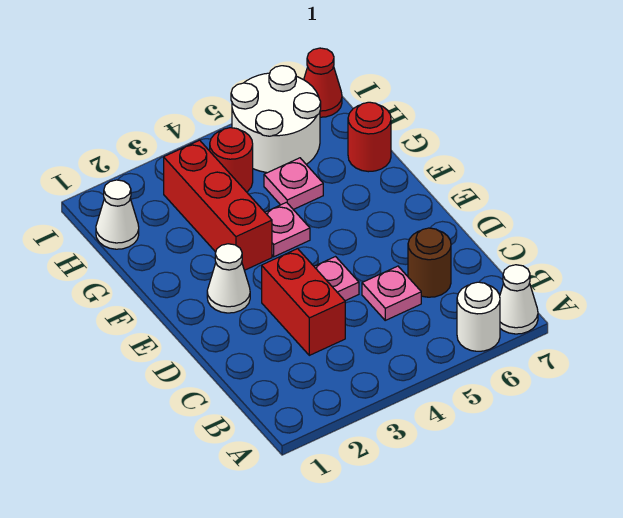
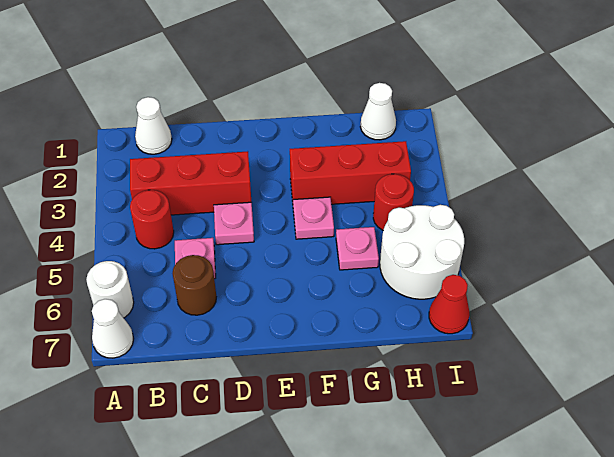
red brick C3:D3 level 1 -> red brick B3:D3 level 1
white cone E2 level 1 -> white cone B1 level 1
red round brick G7 level 1 -> red round brick B4 level 1

